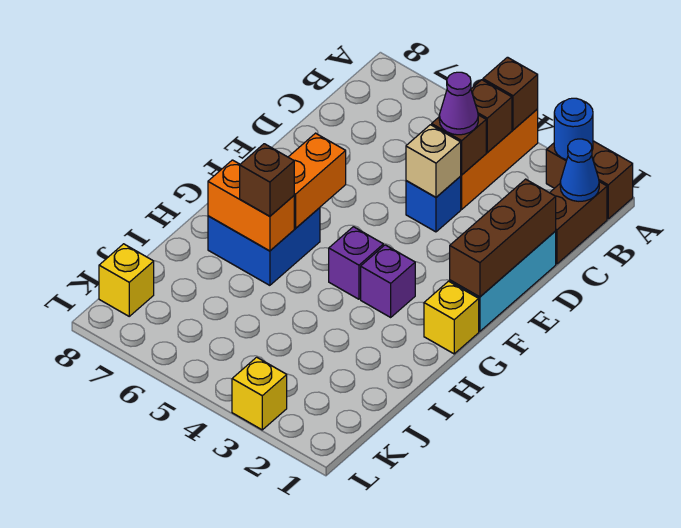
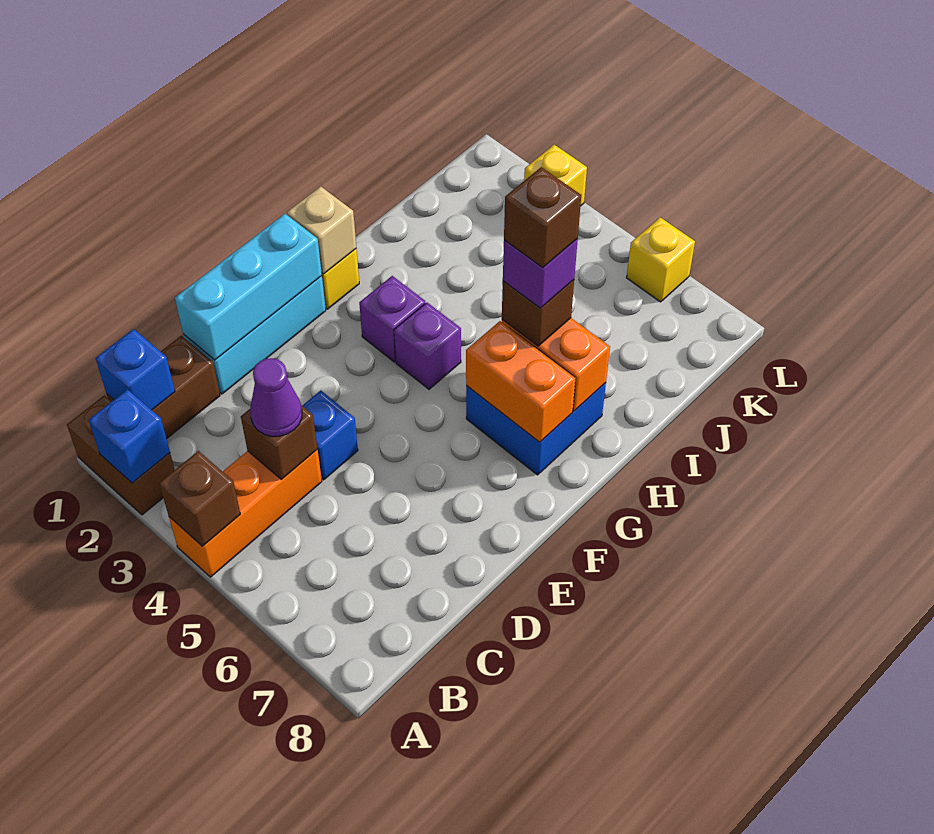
blue round brick A2 level 2 -> blue brick A2 level 2
blue cone B1 level 2 -> blue brick B1 level 2
brown brick B4 level 2 -> brown brick H6 level 5
brown brick D1:F1 level 2 -> cyan brick D1:F1 level 2
tan brick D4 level 2 -> tan brick G1 level 2
orange brick F6:G6 level 2 -> orange brick G6:G7 level 2
none -> purple brick H6 level 4
yellow brick K8 level 1 -> yellow brick L6 level 1

